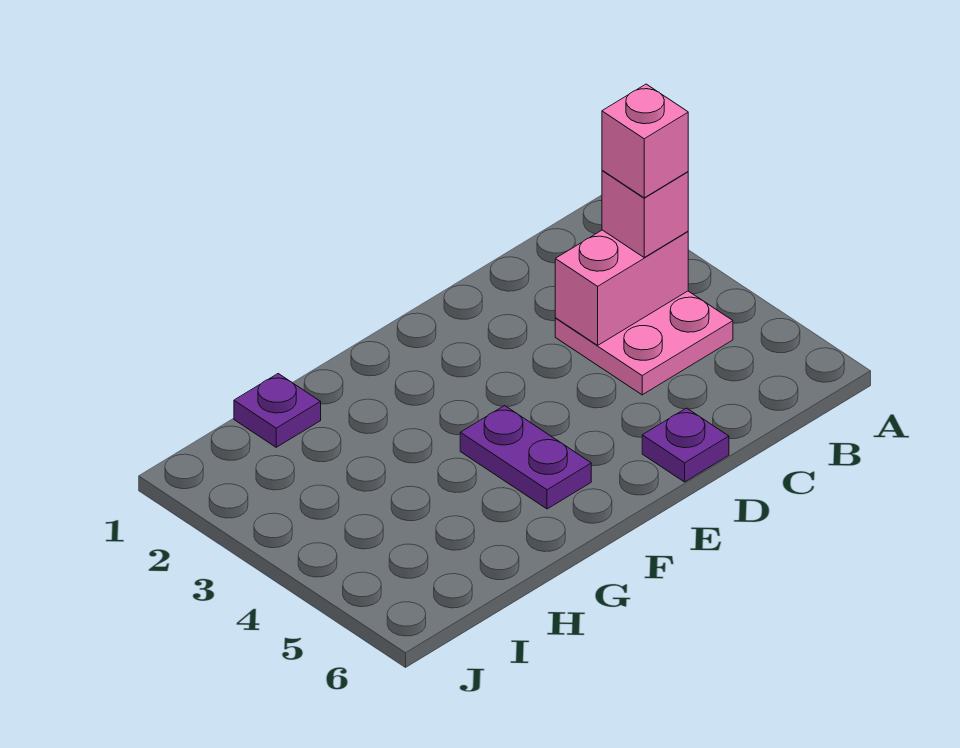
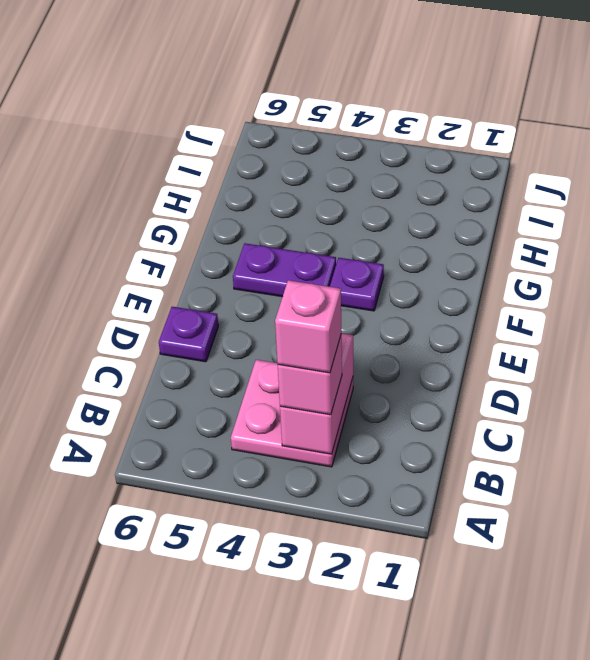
purple plate H1 level 1 -> purple plate F3 level 1

